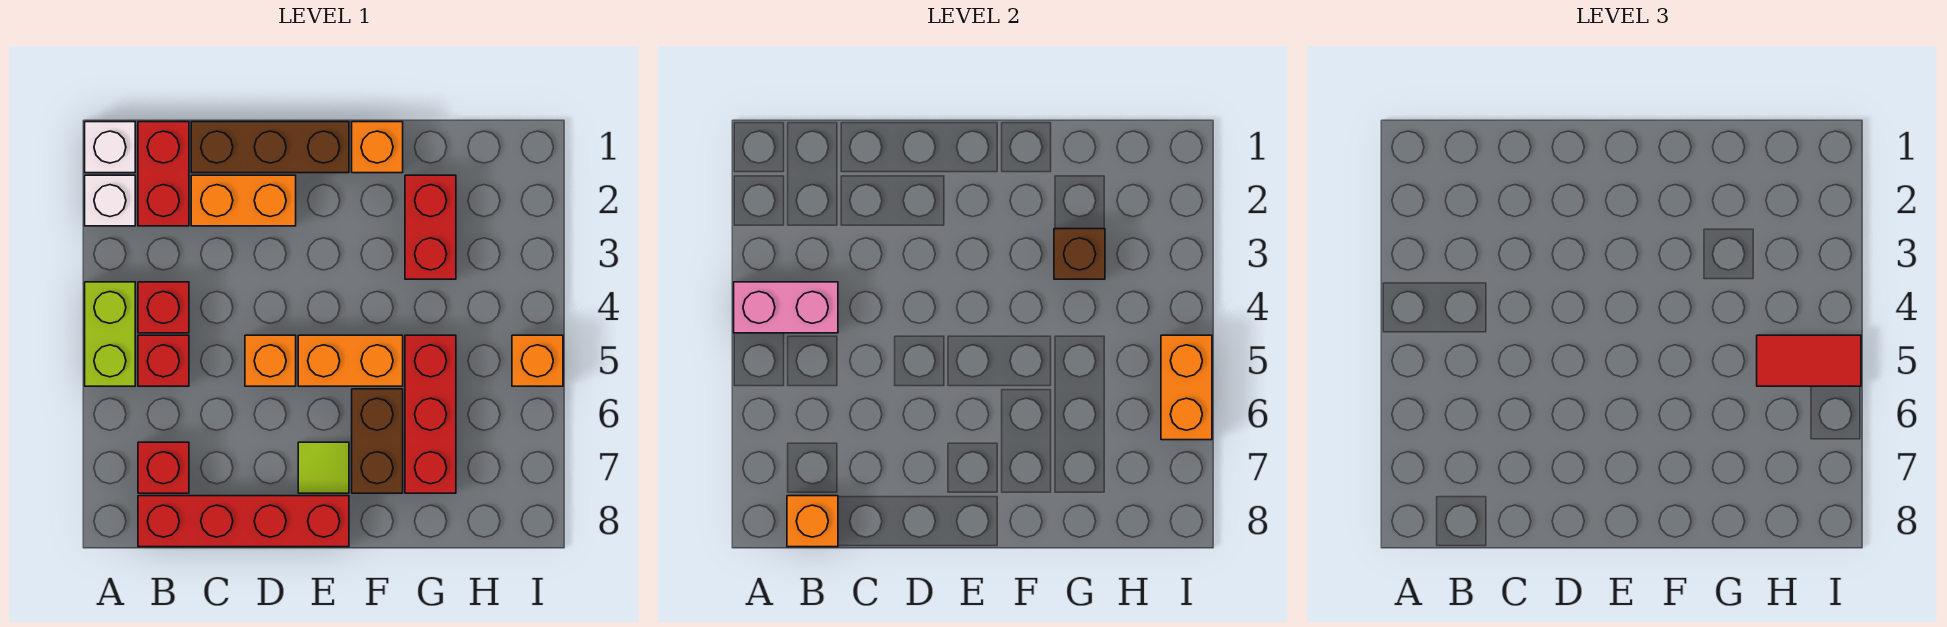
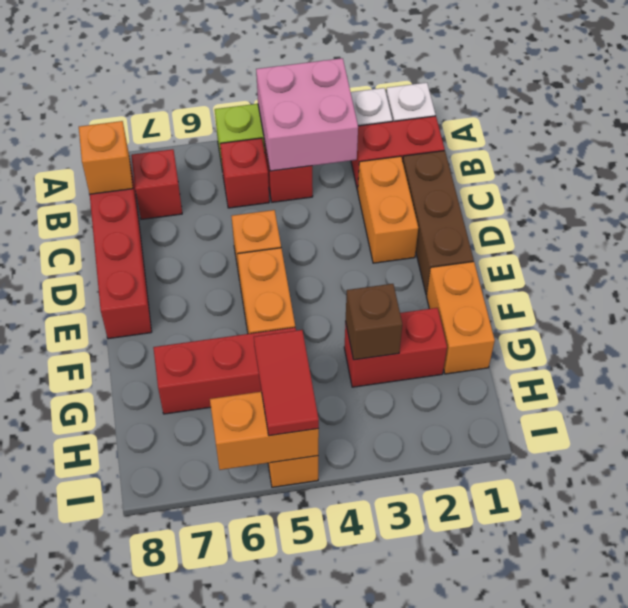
pink brick A4:B4 level 2 -> pink brick A3:B4 level 2
lime tile E7 level 1 -> none
orange brick F1 level 1 -> orange brick F1:G1 level 1
brown brick F6:F7 level 1 -> none

